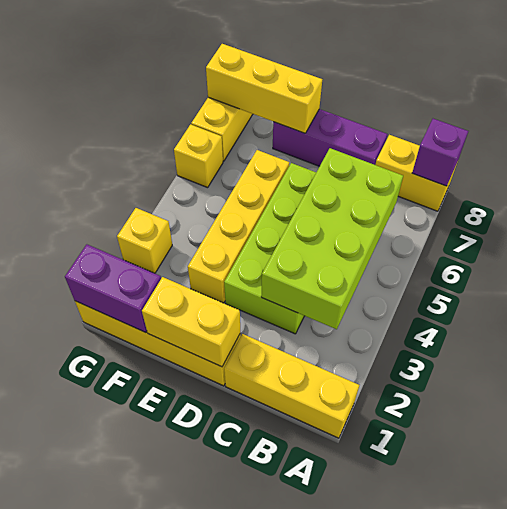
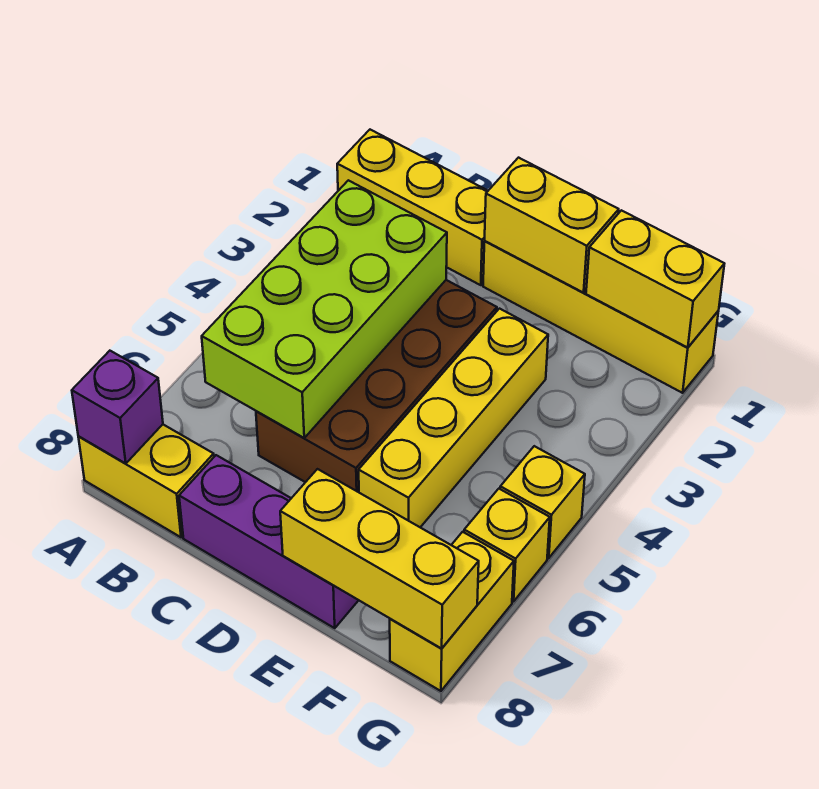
lime brick C3:D6 level 1 -> brown brick C3:D6 level 1
purple brick F1:G1 level 2 -> yellow brick F1:G1 level 2
yellow brick G3 level 1 -> yellow brick G5 level 1

